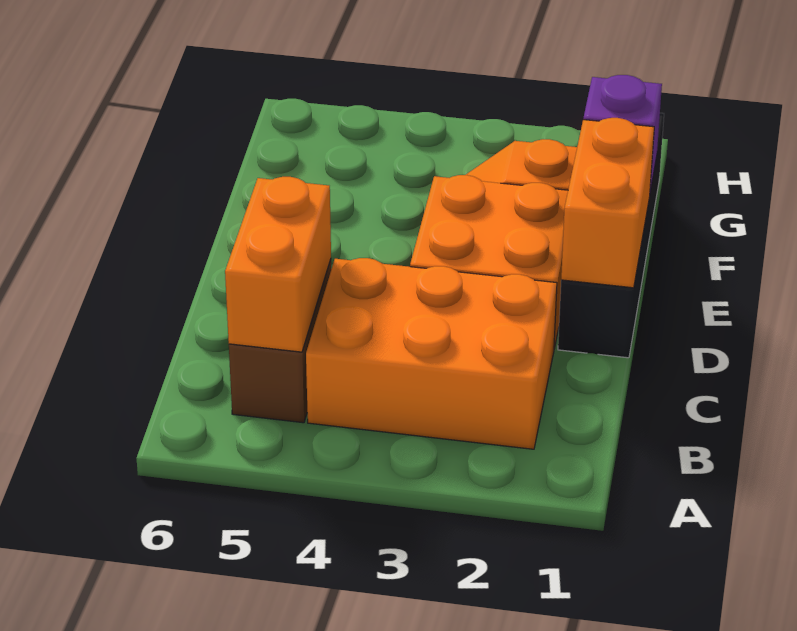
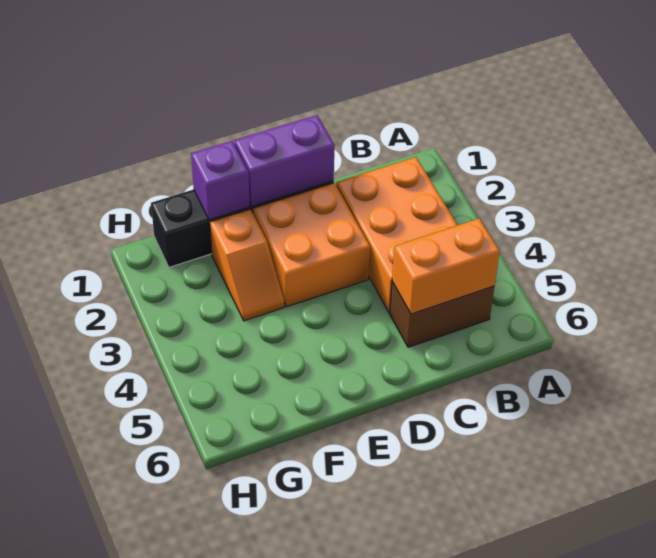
orange brick D1:E1 level 2 -> purple brick D1:E1 level 2

